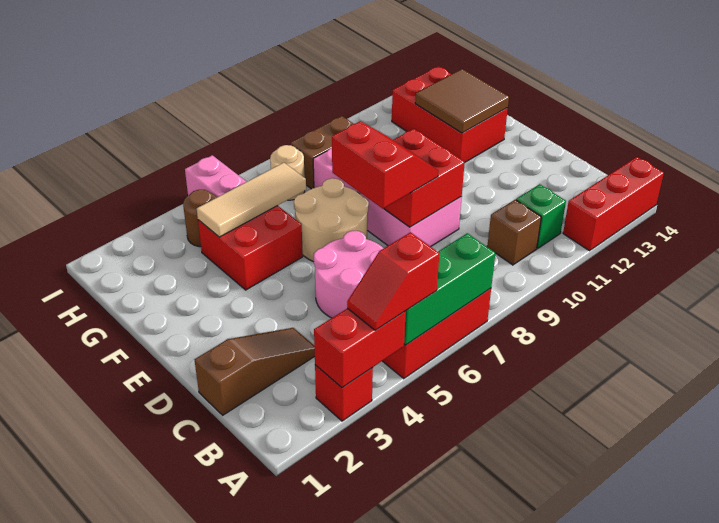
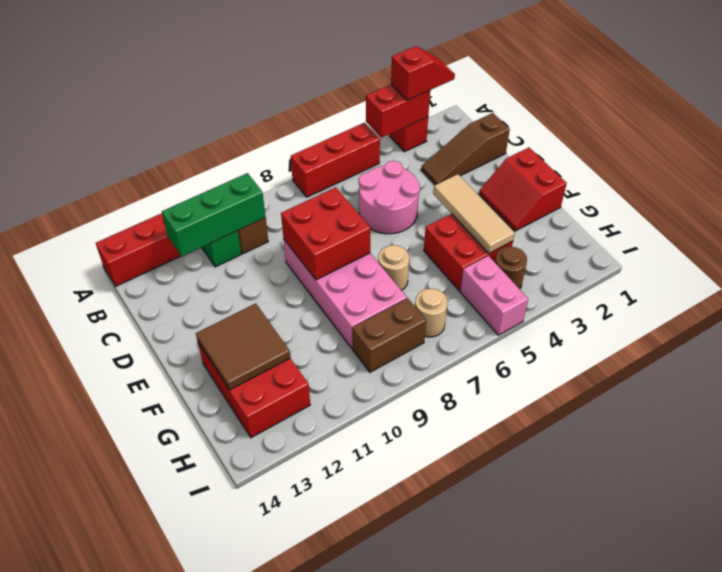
red slope A4:A5 level 3 top 5 -> red slope A2:A3 level 3 top 3
green brick A5:A7 level 2 -> green brick B10:B12 level 2
red slope D7:E8 level 3 top 7 -> red slope E1:F2 level 1 top 1
tan round brick E6:F7 level 1 -> tan round brick F7 level 1
tan tile G4:G6 level 2 -> tan tile E4:G4 level 2

